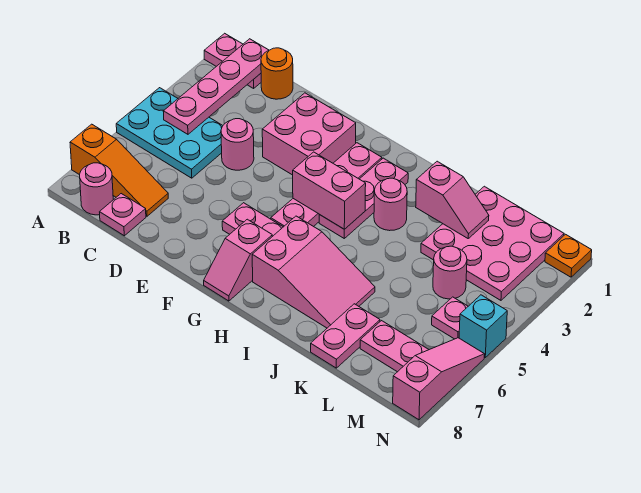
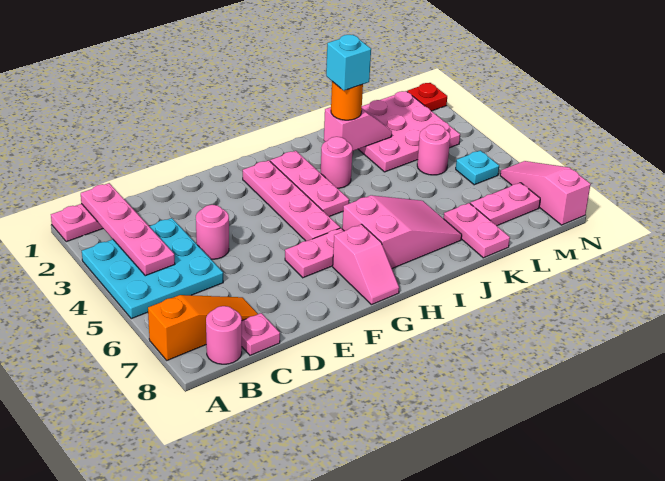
cyan plate A4:C5 level 1 -> cyan plate A3:C5 level 1
orange round brick C1 level 1 -> orange round brick J2 level 3
pink brick E2:F3 level 1 -> none
pink brick G4:H4 level 2 -> none
pink plate M5 level 1 -> cyan plate M5 level 1
orange plate N1 level 1 -> red plate N1 level 1
cyan brick N5 level 1 -> cyan brick J2 level 4

